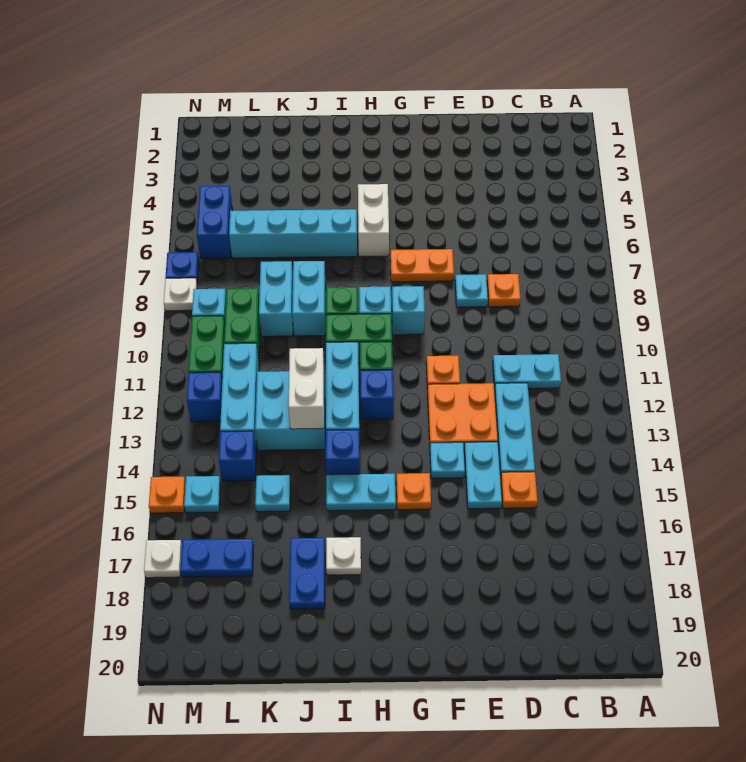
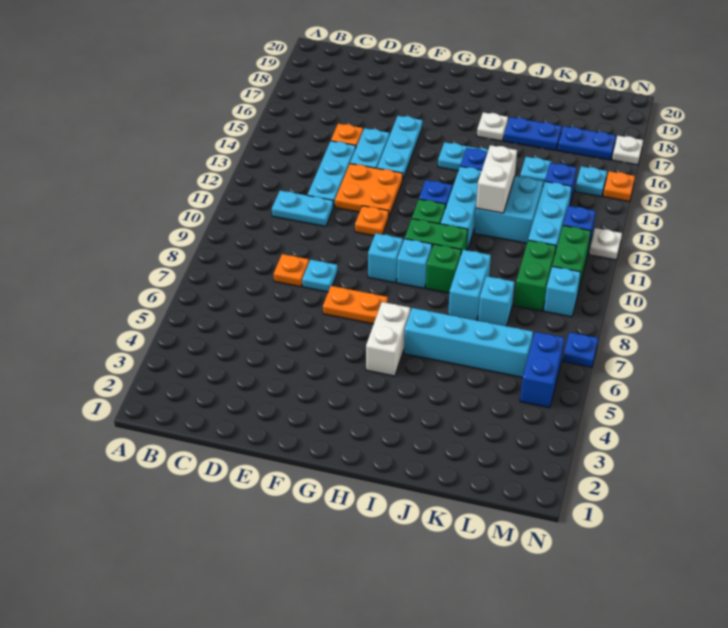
cyan plate F14 level 1 -> cyan plate F14:F16 level 1
orange plate G15 level 1 -> none
blue plate J17:J18 level 1 -> blue plate J17:K17 level 1
cyan brick K8:K9 level 1 -> cyan brick K8 level 1
white plate N8 level 1 -> white plate N12 level 1

